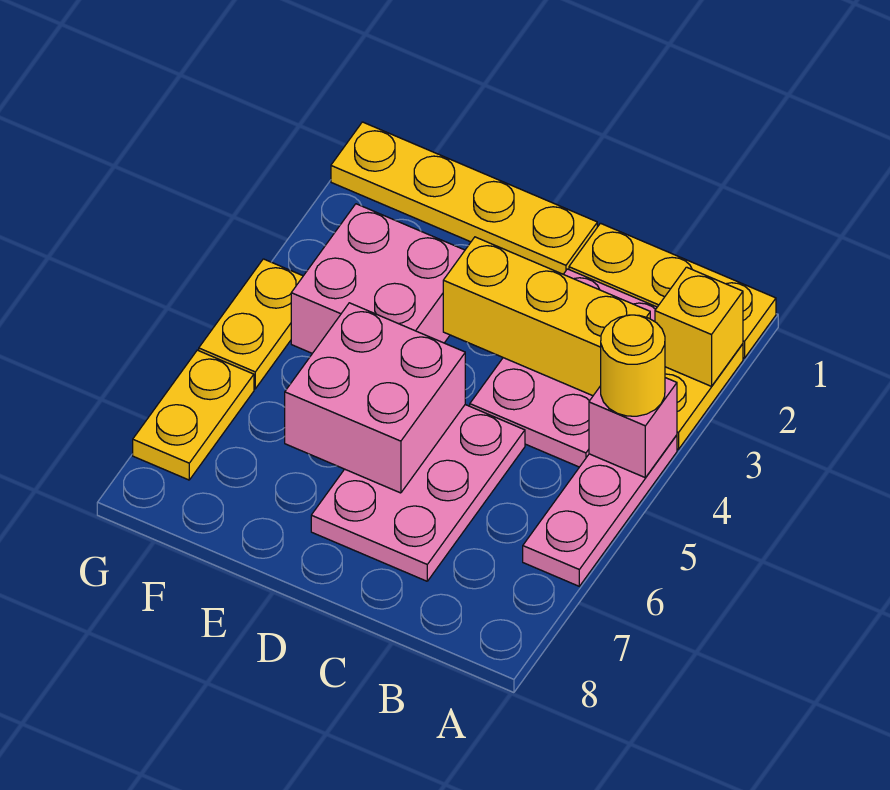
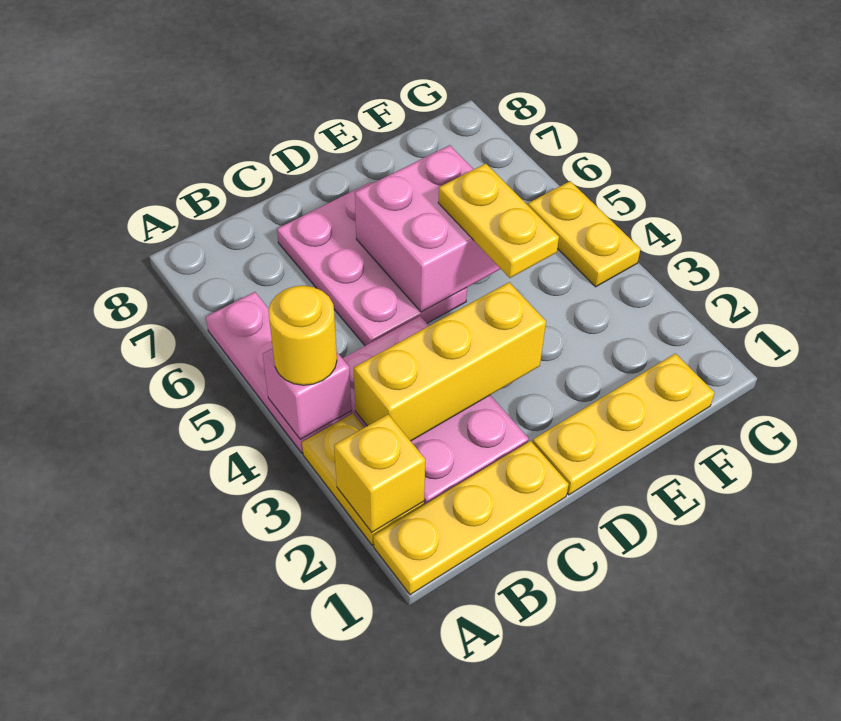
yellow plate D1:G1 level 1 -> yellow plate D1:F1 level 1
pink brick E3:F4 level 1 -> none
yellow plate G6:G7 level 1 -> yellow plate E4:E5 level 3

